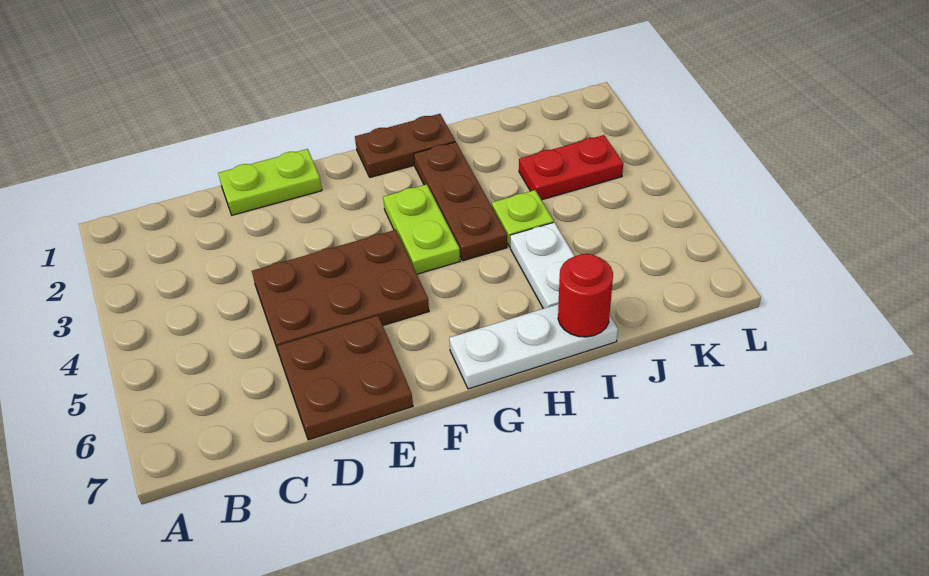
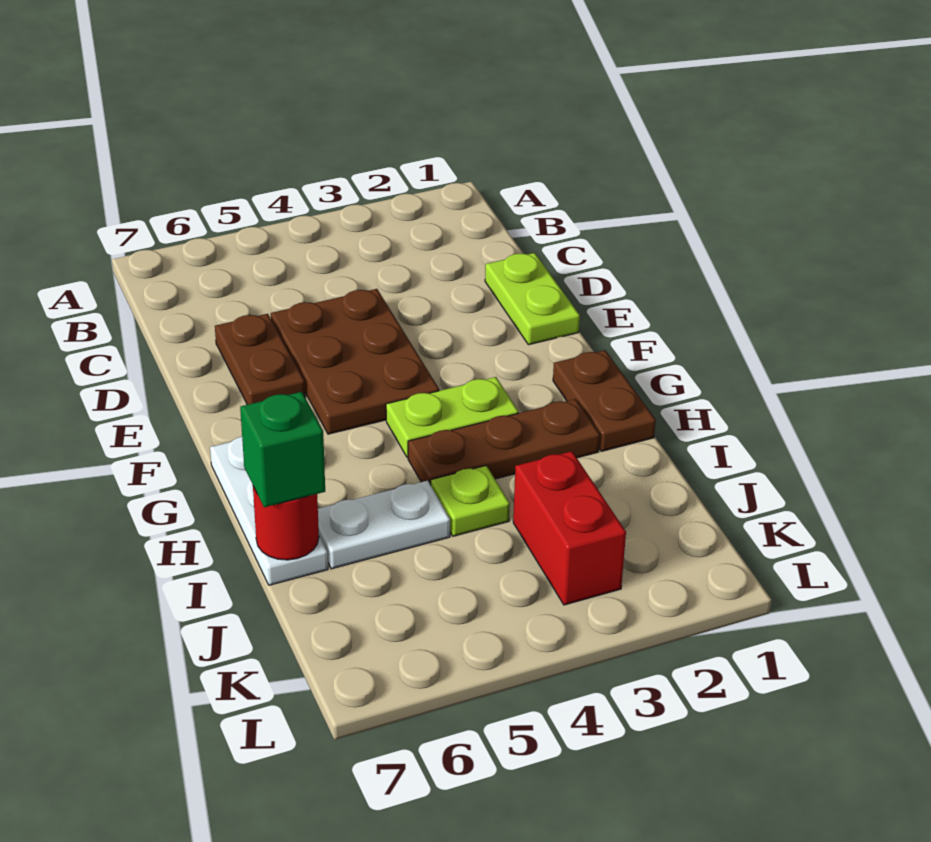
brown plate D6:E7 level 1 -> brown plate D6:E6 level 1
none -> green brick I7 level 3
red plate J3:K3 level 1 -> red brick J3:K3 level 1

